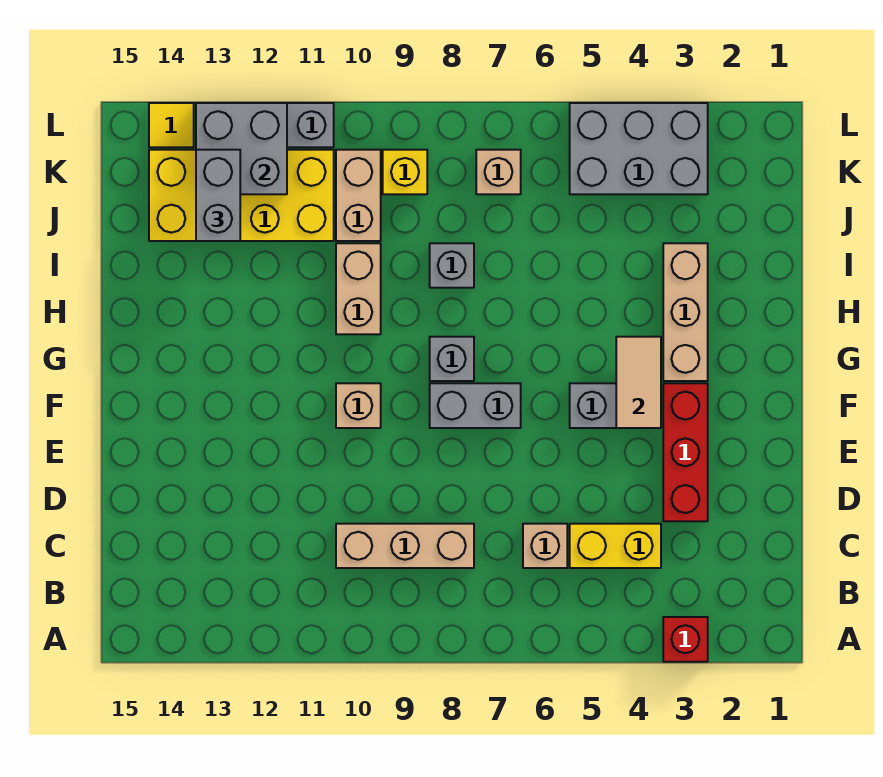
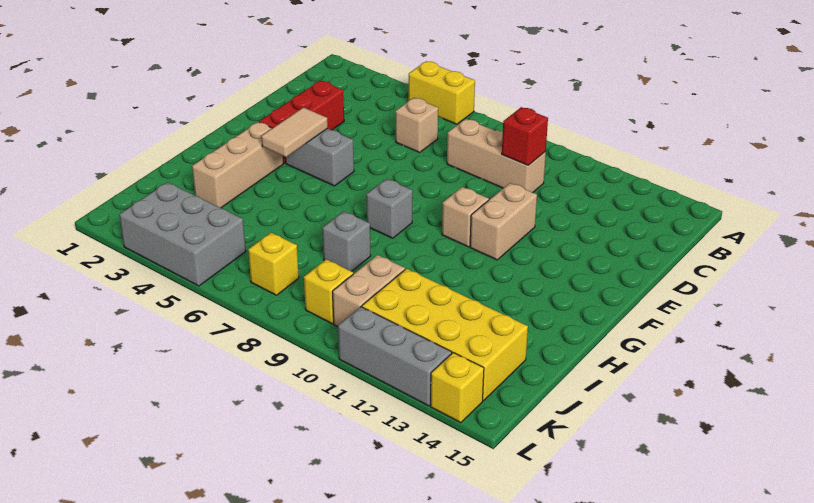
red brick A3 level 1 -> red brick C10 level 2
yellow brick C4:C5 level 1 -> yellow brick A5:A6 level 1
grey brick F7:F8 level 1 -> none
tan brick H10:I10 level 1 -> tan brick E11:F11 level 1
grey brick J13:K13 level 3 -> none
tan brick K7 level 1 -> yellow brick K7 level 1
grey brick K12:L13 level 2 -> none
yellow tile L14 level 1 -> yellow brick L14 level 1

